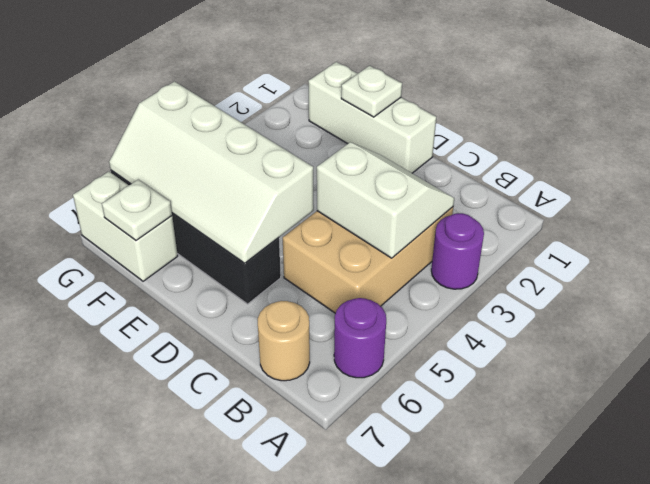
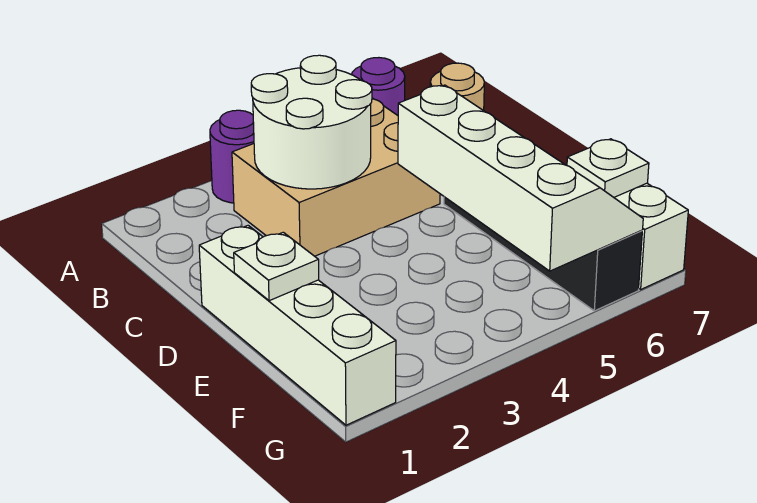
white slope B3:C4 level 2 top 4 -> white round brick B3:C4 level 2
white brick D1:F1 level 1 -> white brick D1:G1 level 1

